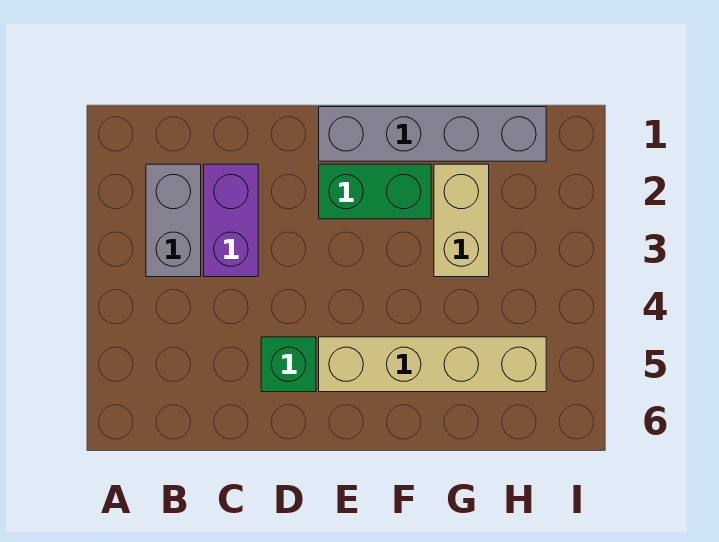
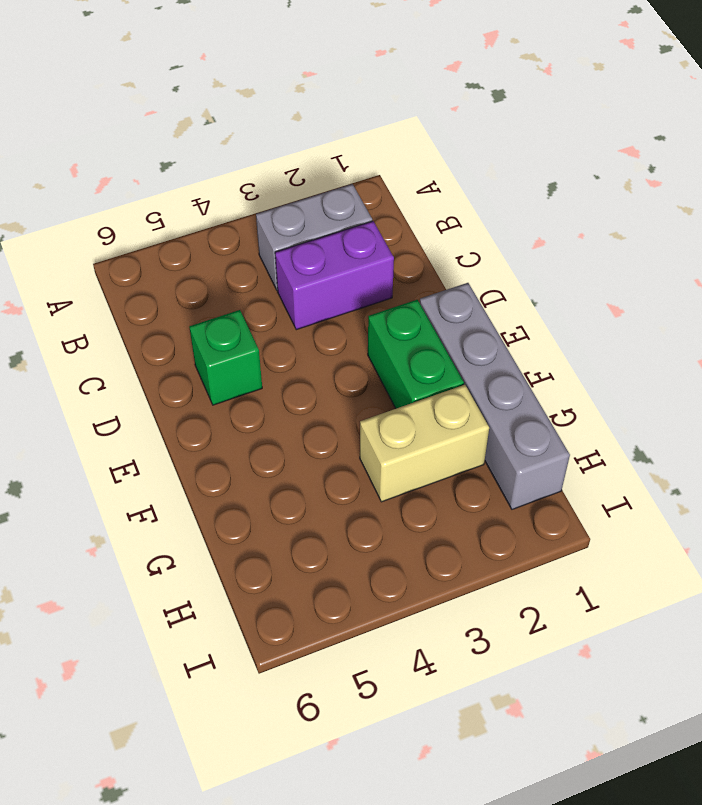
tan brick E5:H5 level 1 -> none

